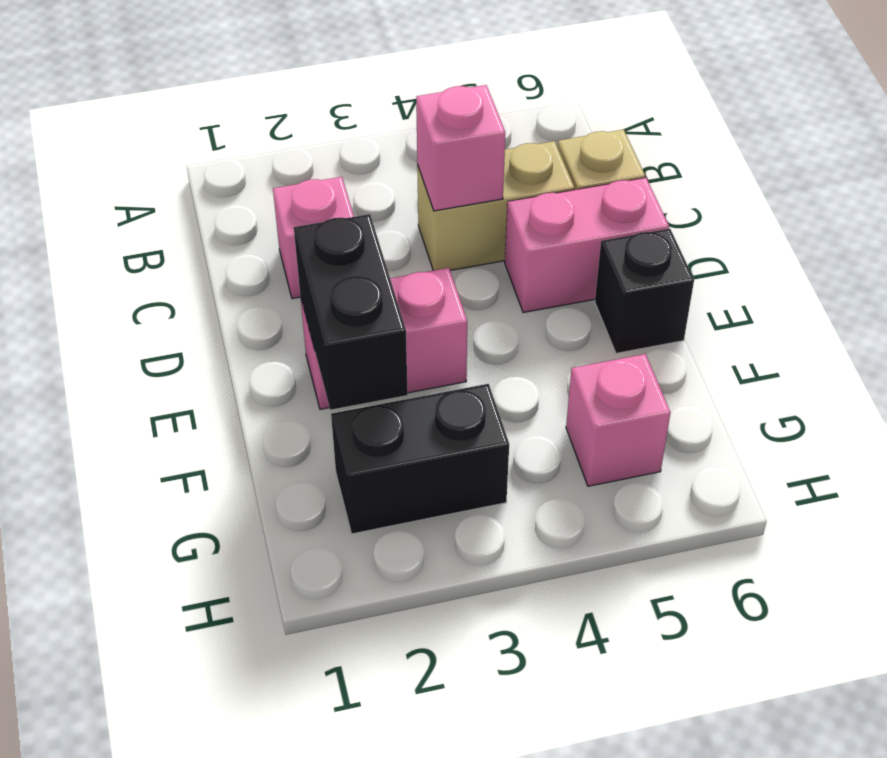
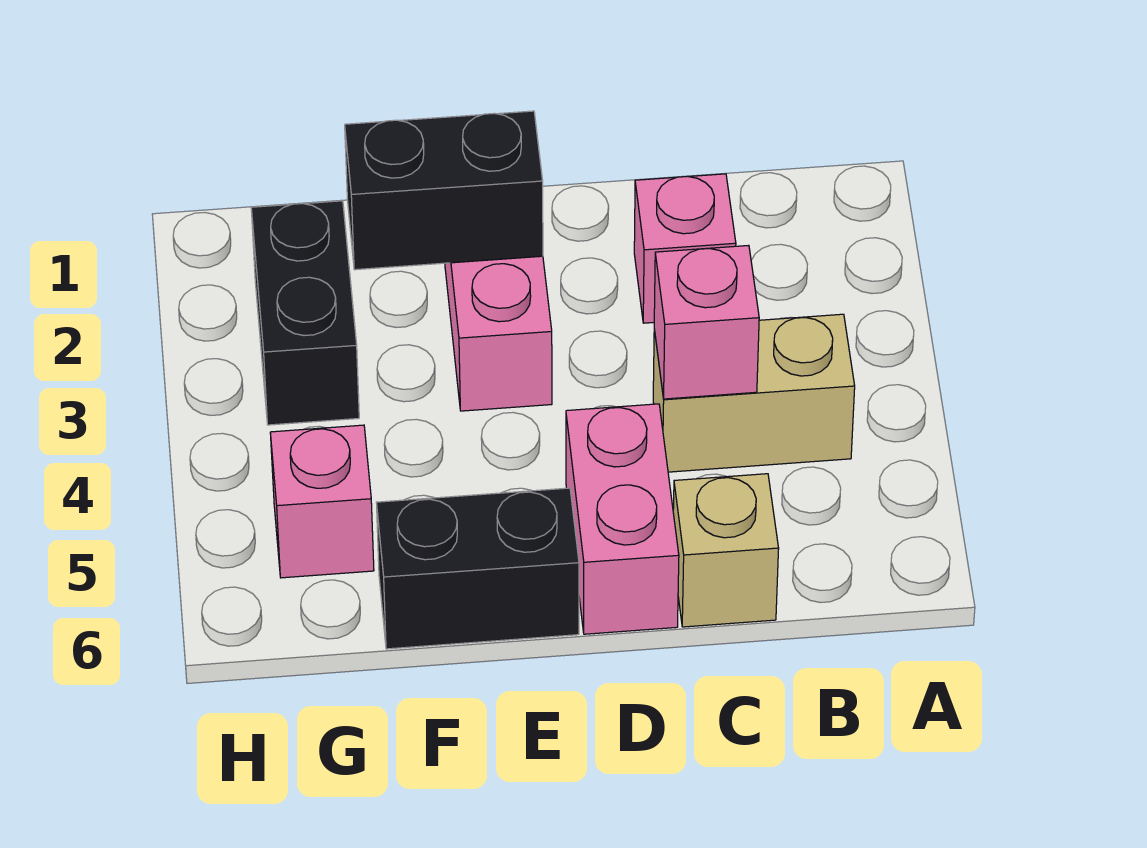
tan brick C4:C5 level 1 -> tan brick B4:C4 level 1
black brick E6 level 1 -> black brick E6:F6 level 1

